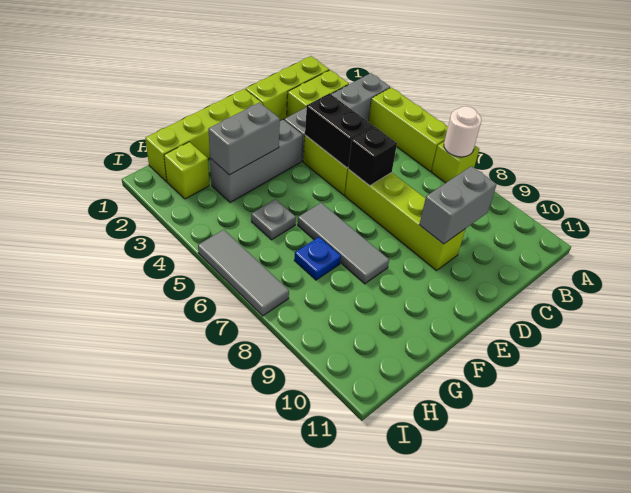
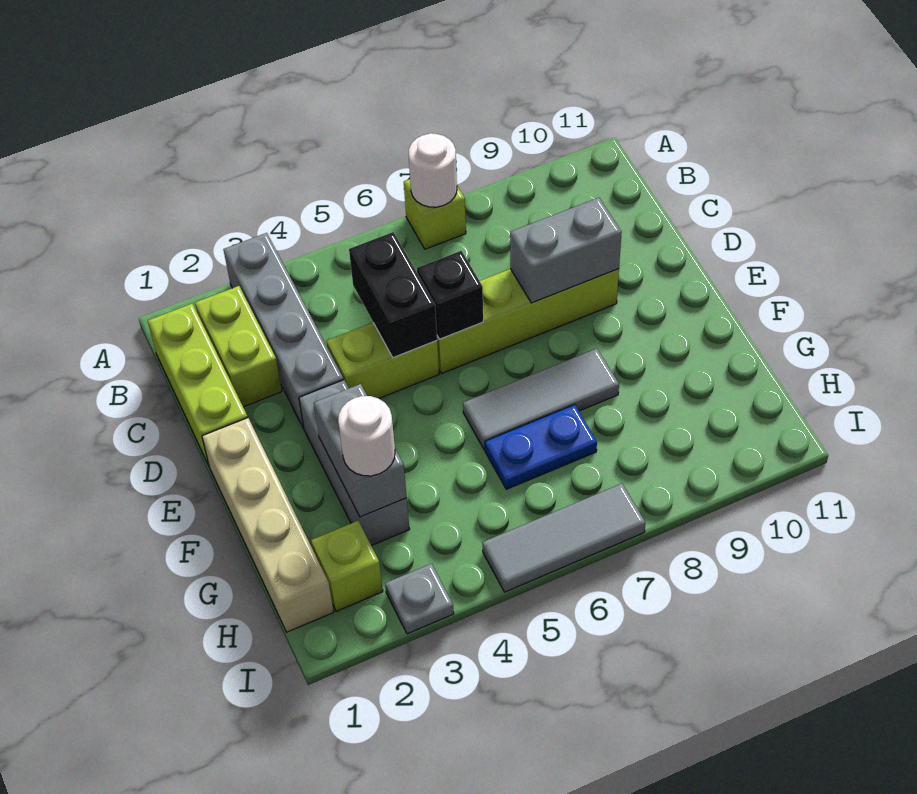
lime brick A4:A6 level 1 -> none
grey brick C9:D9 level 2 -> grey brick D8:D9 level 2
black brick D4:D5 level 2 -> black brick C5:D5 level 2
lime brick E1:H1 level 1 -> tan brick E1:H1 level 1
none -> white round brick G3 level 3
grey plate G5 level 1 -> grey plate I3 level 1
blue plate G7 level 1 -> blue plate G6:G7 level 1

